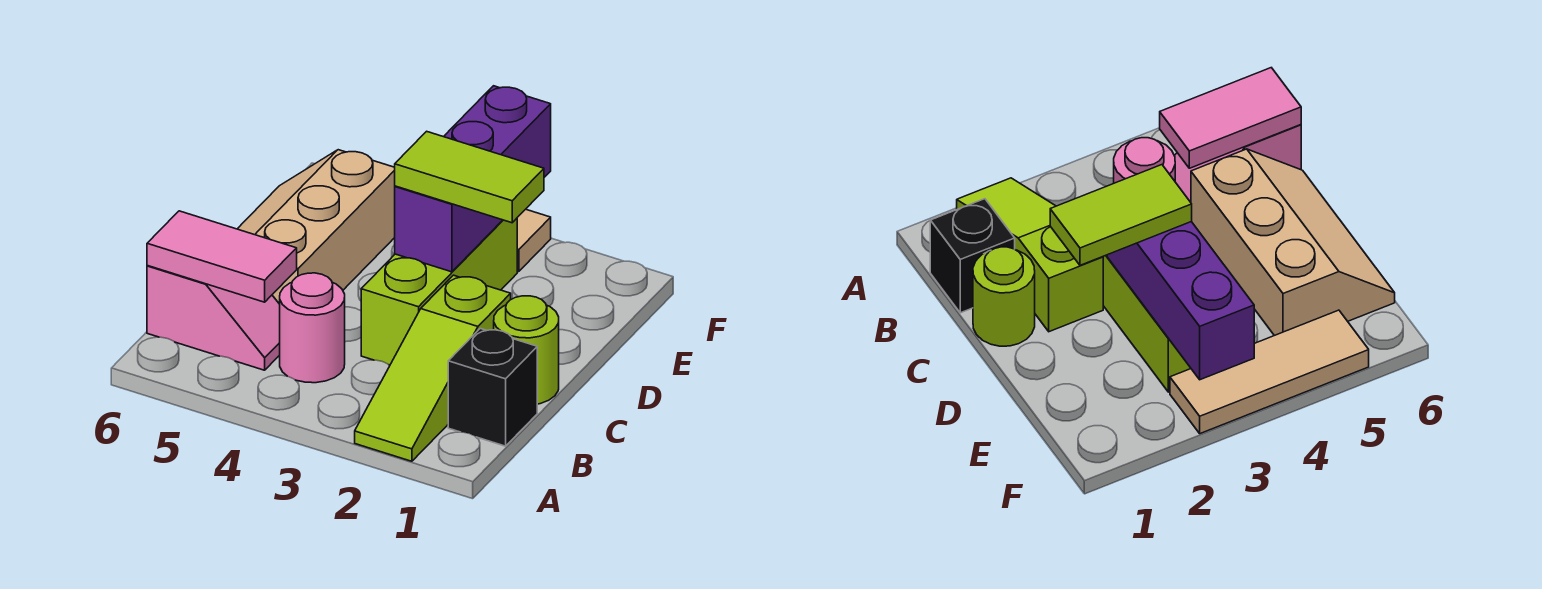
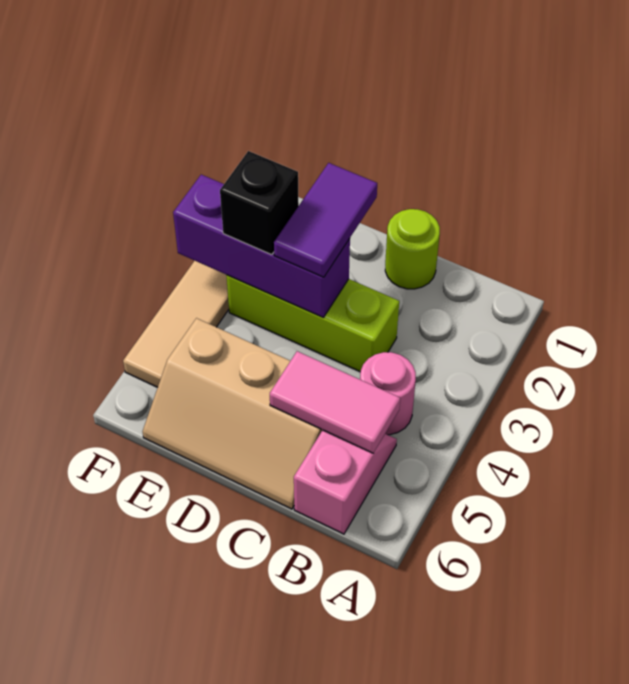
lime slope A2:C2 level 1 top C -> none
black brick B1 level 1 -> black brick E3 level 3
pink tile B5:B6 level 2 -> pink tile B5:C5 level 2
lime tile D2:D3 level 3 -> purple tile D2:D3 level 3

